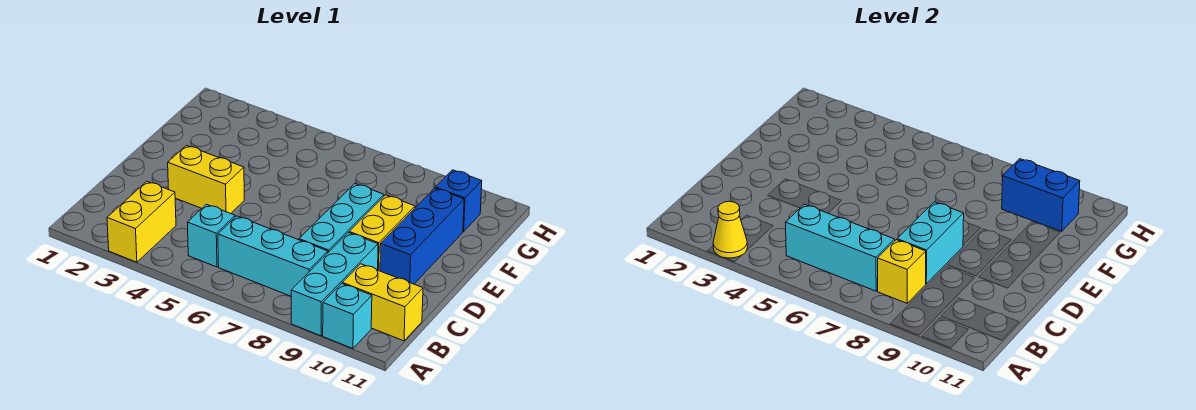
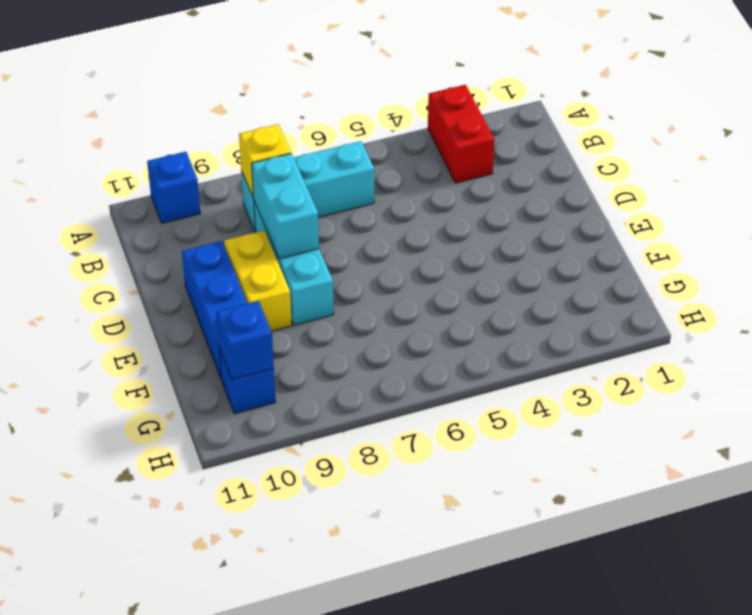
yellow brick A3:B3 level 1 -> red brick A3:B3 level 1
yellow cone A3 level 2 -> none
cyan brick A9:C9 level 1 -> none
cyan brick A10 level 1 -> blue brick A10 level 1
cyan brick B5 level 1 -> none
cyan brick B5:B7 level 2 -> none
yellow brick B10:B11 level 1 -> none
yellow brick D3:D4 level 1 -> none
blue brick G9:G10 level 2 -> blue brick G10 level 2

